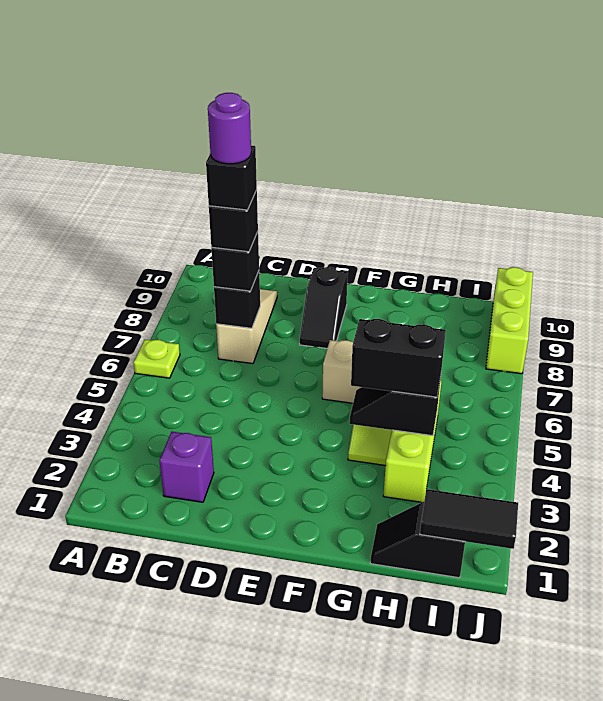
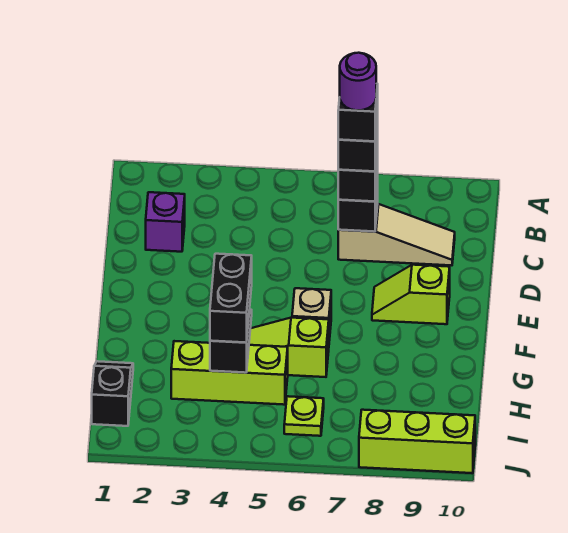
lime plate A6 level 1 -> lime plate I6 level 1
black slope E8:E9 level 1 top 9 -> lime slope E8:E9 level 1 top 9
black tile I1:J1 level 2 -> none

